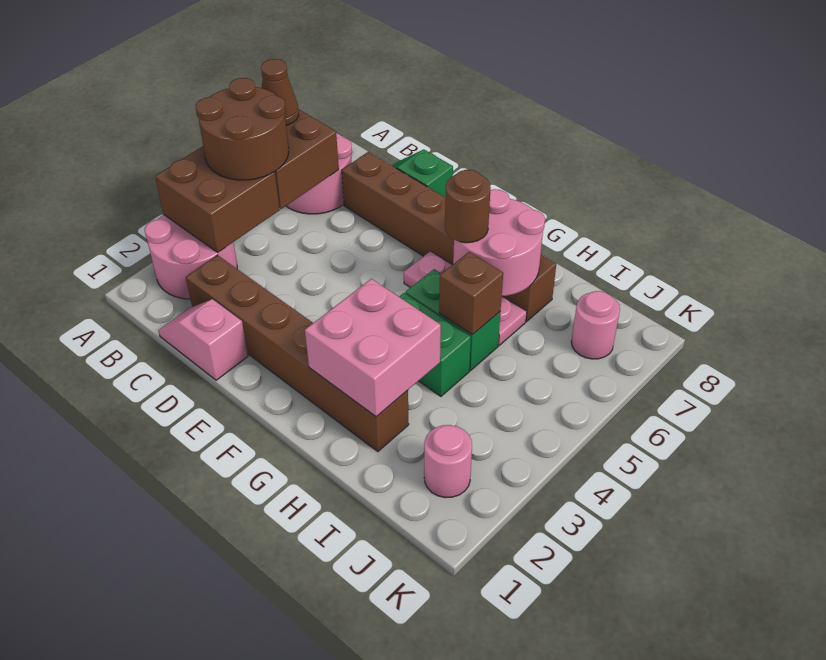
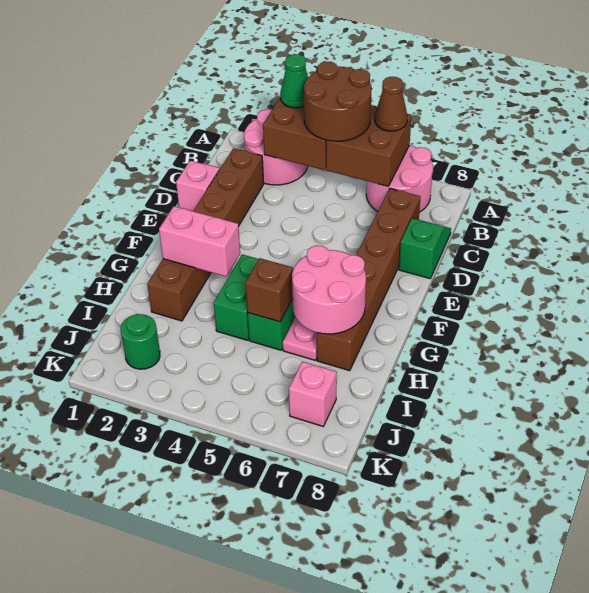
none -> green cone A3 level 3
pink brick G2:H3 level 2 -> pink brick G2:G3 level 2
brown round brick G6 level 3 -> none
pink round brick J2 level 1 -> green round brick J2 level 1
pink round brick J7 level 1 -> pink brick J7 level 1

